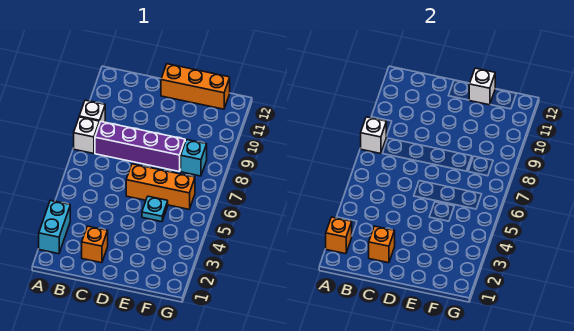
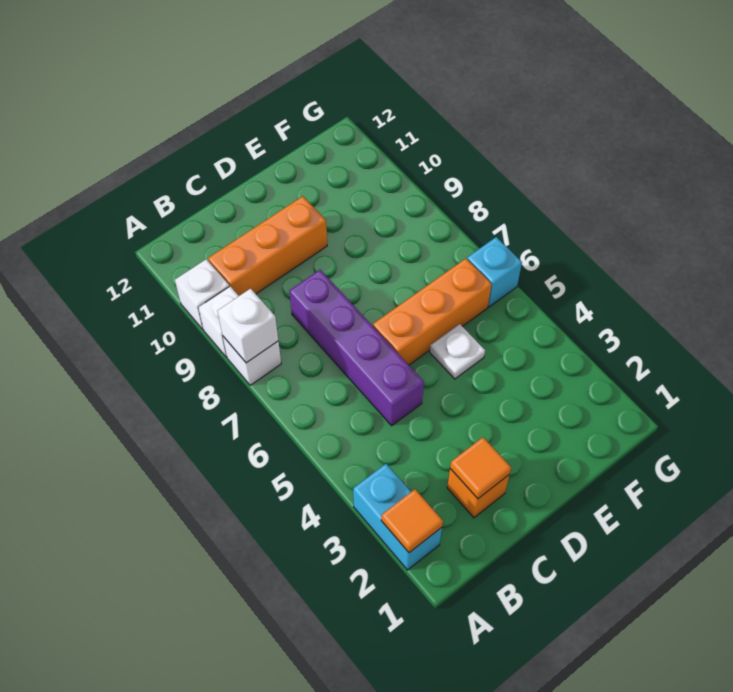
orange brick A2 level 2 -> orange tile A2 level 2
purple brick B8:E8 level 1 -> purple brick C5:C8 level 1
orange brick C2 level 2 -> orange tile C2 level 2
orange brick D12:F12 level 1 -> orange brick B10:D10 level 1
cyan plate E5 level 1 -> white plate E5 level 1
white brick E12 level 2 -> white brick A10 level 1
cyan brick F8 level 1 -> cyan brick G6 level 1

